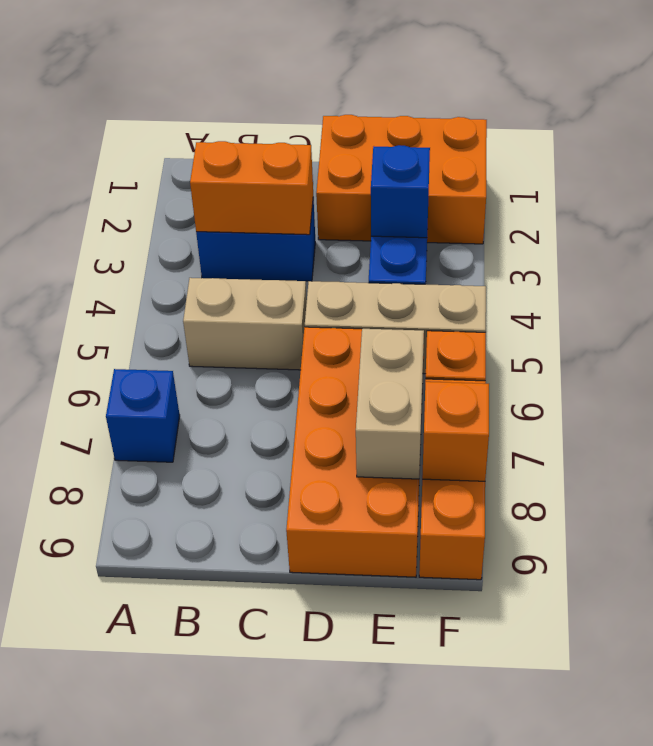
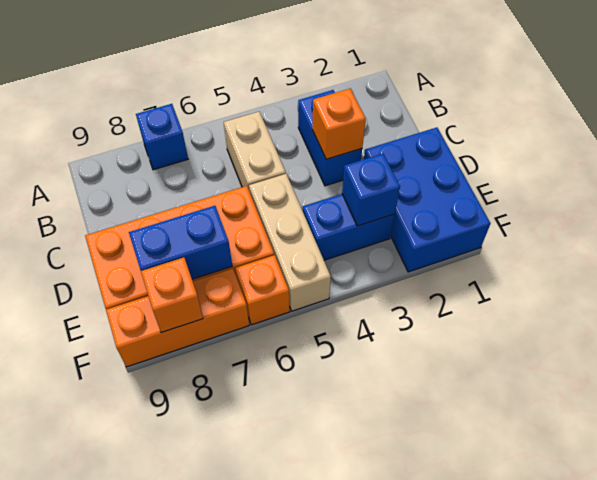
orange brick B3:C3 level 2 -> orange brick C3 level 2
orange brick D1:F2 level 1 -> blue brick D1:F2 level 1
tan brick E7:E8 level 2 -> blue brick E7:E8 level 2

